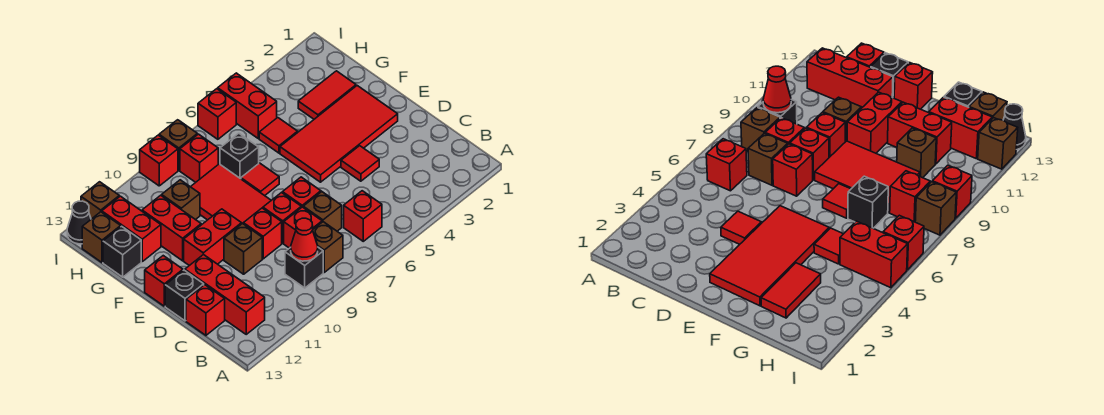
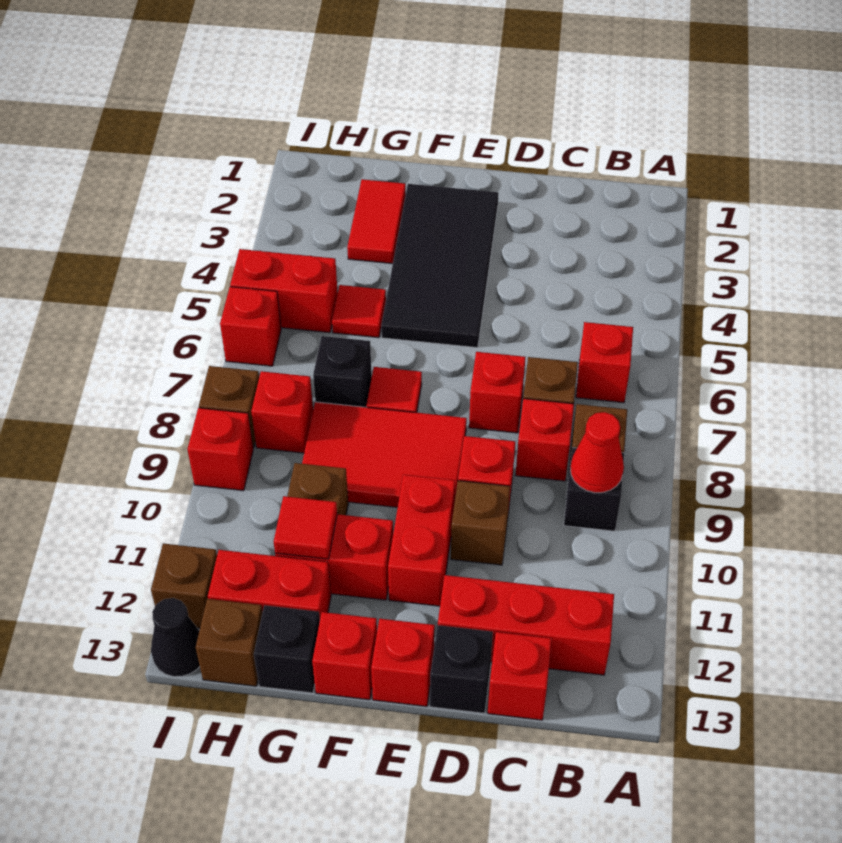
red tile D4 level 1 -> red tile G11 level 2
red brick D8 level 1 -> red brick F13 level 1
red tile E2:F5 level 1 -> black tile E2:F5 level 1

